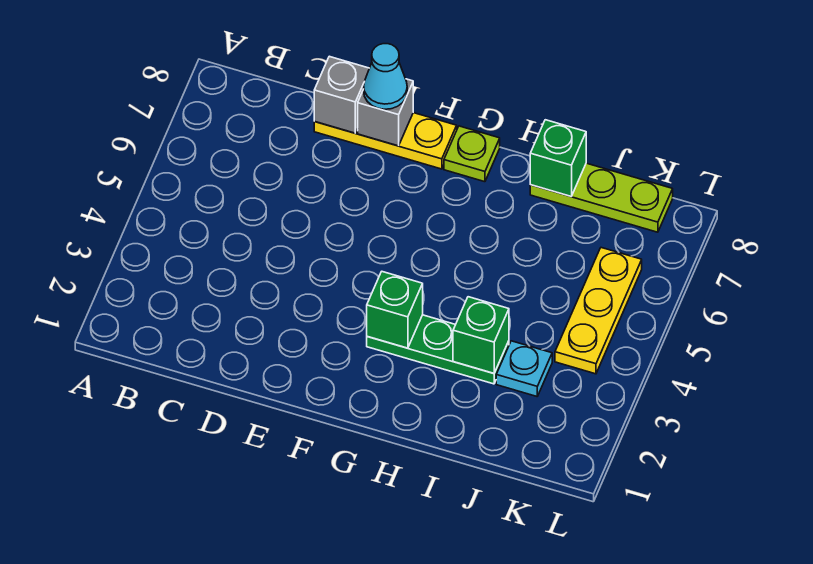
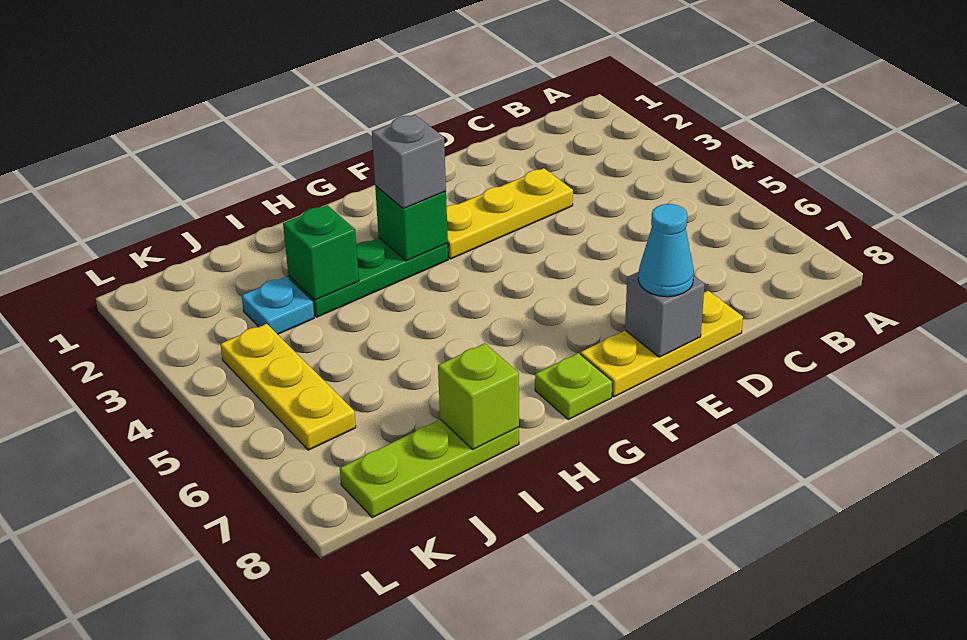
none -> yellow plate D3:F3 level 1
grey brick D8 level 2 -> grey brick G3 level 3
green brick I8 level 2 -> lime brick I8 level 2

